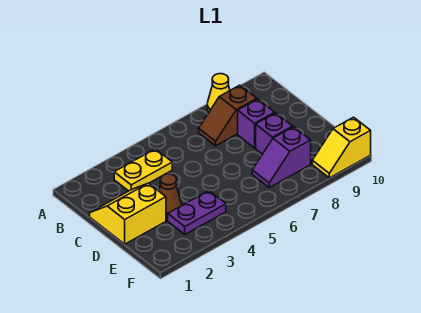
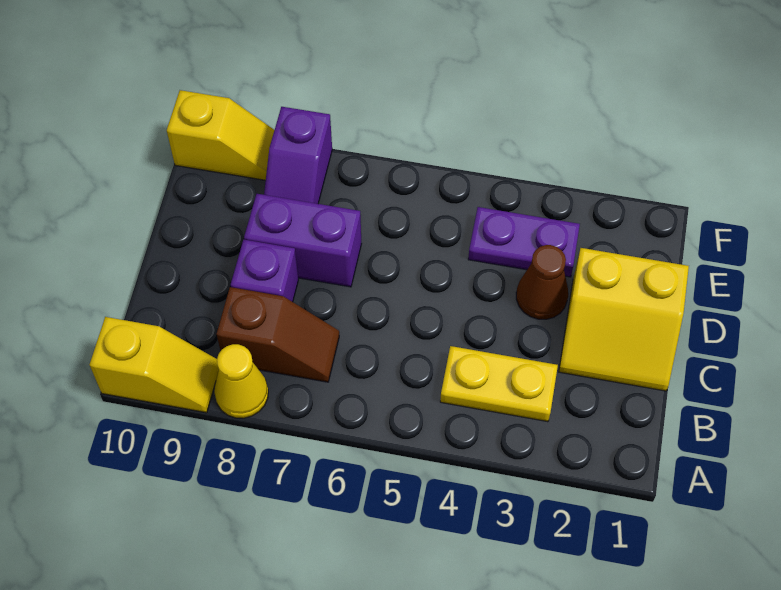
none -> yellow slope A9:A10 level 1 top 10
purple brick D8 level 1 -> purple brick D7:D8 level 1
purple slope E7:E8 level 1 top 8 -> purple slope E8:F8 level 1 top F

